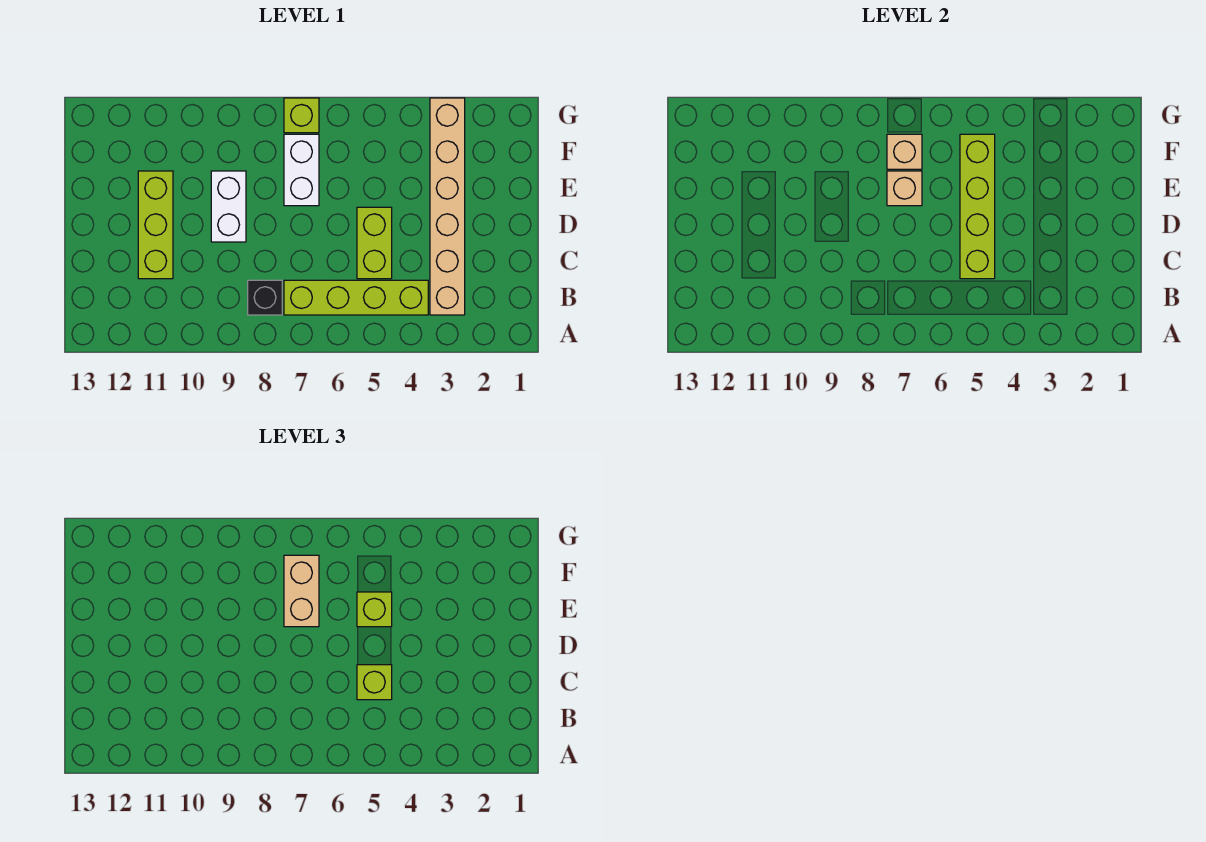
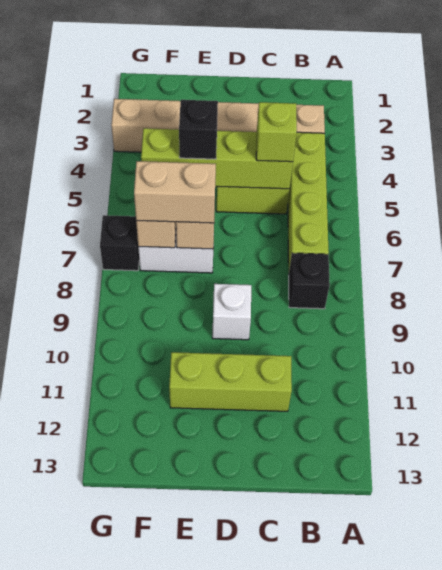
white brick D9:E9 level 1 -> white brick D9 level 1
lime brick E5 level 3 -> black brick E5 level 3
lime brick G7 level 1 -> black brick G7 level 1

